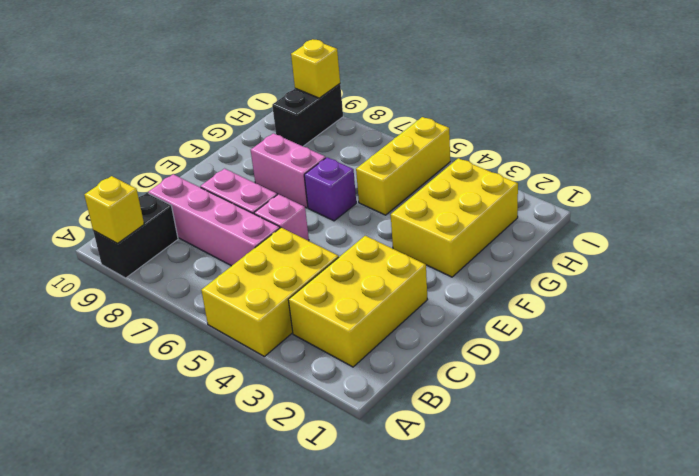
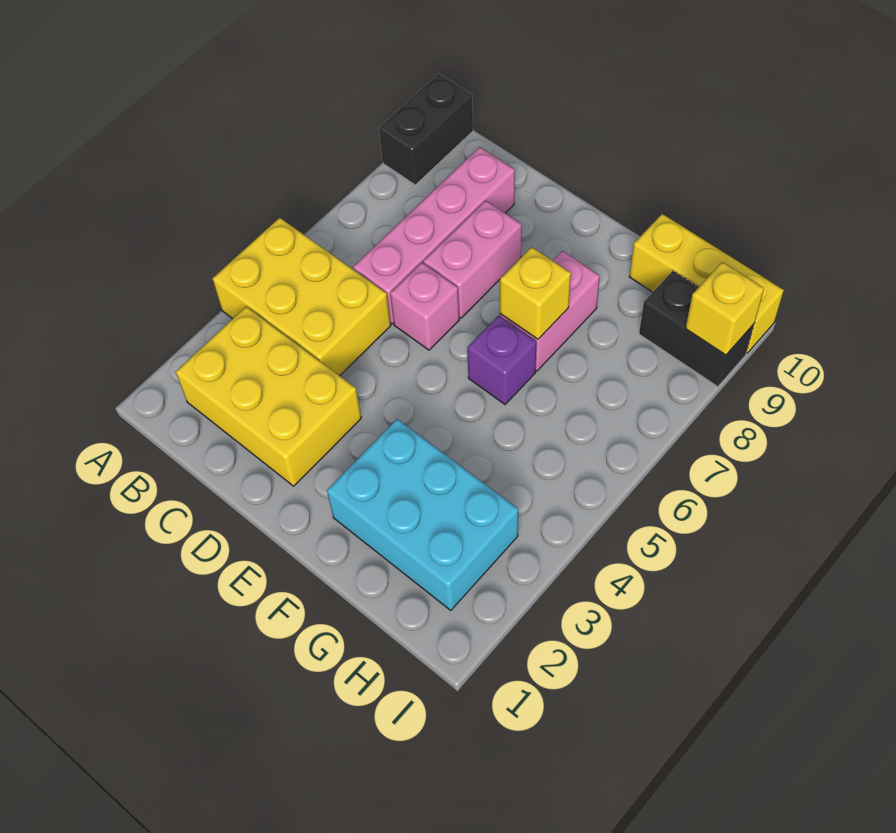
black brick A9:B9 level 1 -> black brick A9:A10 level 1
yellow brick A9 level 2 -> yellow brick F7 level 2
yellow brick F2:H3 level 1 -> cyan brick F2:H3 level 1
yellow brick G5:I5 level 1 -> yellow brick G10:I10 level 1

